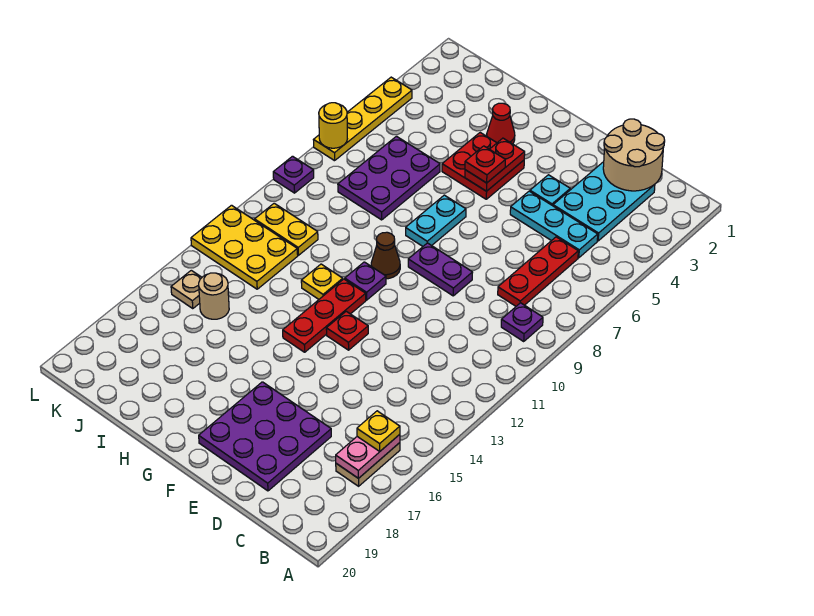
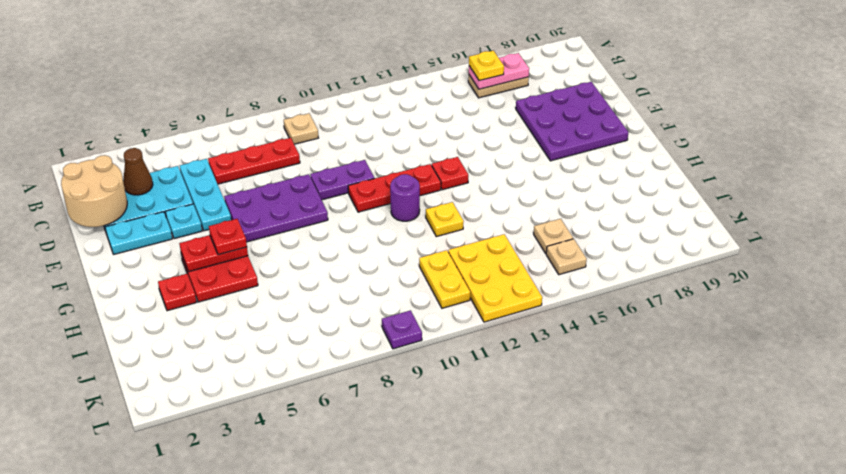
purple plate B9 level 1 -> tan plate B9 level 1
purple plate E9:F9 level 1 -> purple plate E9:E10 level 1
cyan plate G7:G8 level 1 -> cyan plate E2:E3 level 1
brown cone G10 level 1 -> brown cone C3 level 2
purple plate G11 level 1 -> purple round brick G11 level 1
red plate G12:G14 level 1 -> red plate F10:F12 level 1
red cone H3 level 1 -> red plate H3 level 1
purple plate I6:J8 level 1 -> purple plate E6:F8 level 1
tan round brick J15 level 1 -> tan plate J15 level 1
yellow plate L4:L7 level 1 -> none
yellow round brick L7 level 2 -> none

